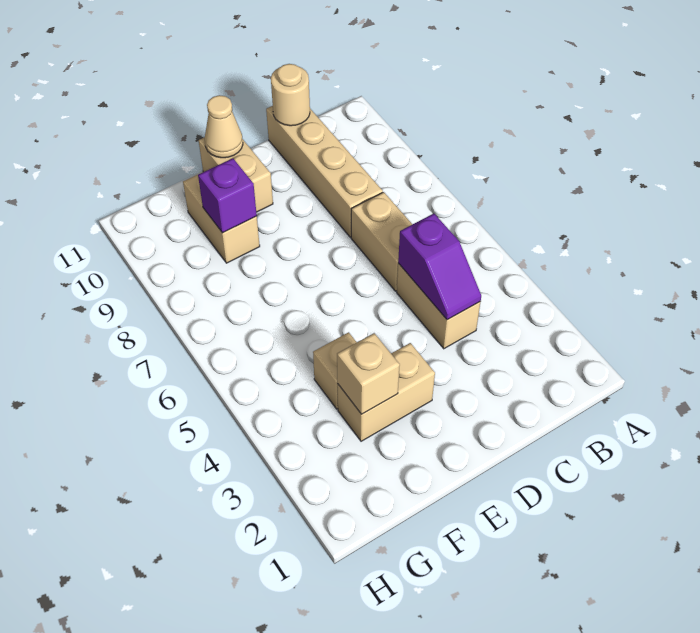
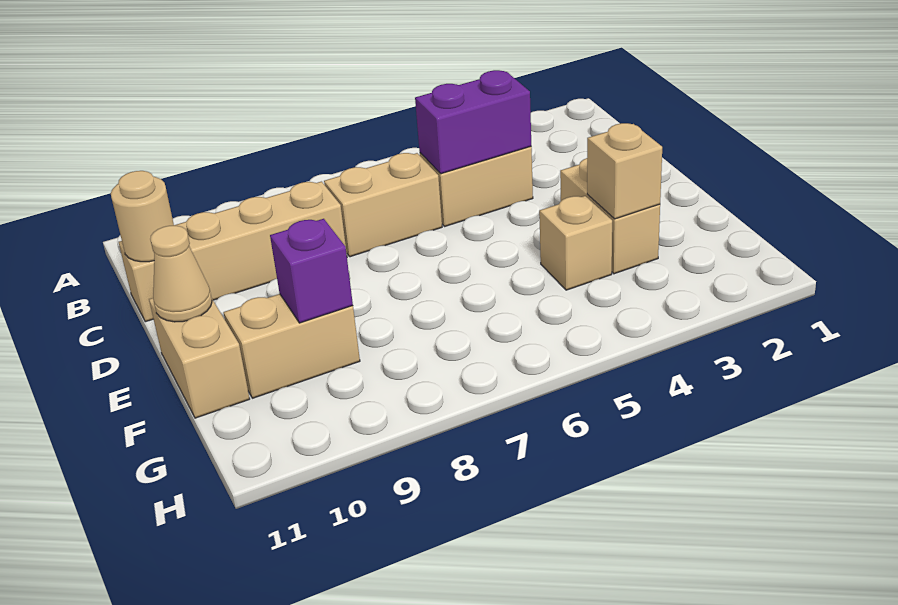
purple slope C4:C5 level 2 top 5 -> purple brick C4:C5 level 2
tan brick E10:E11 level 1 -> tan brick E11:F11 level 1

